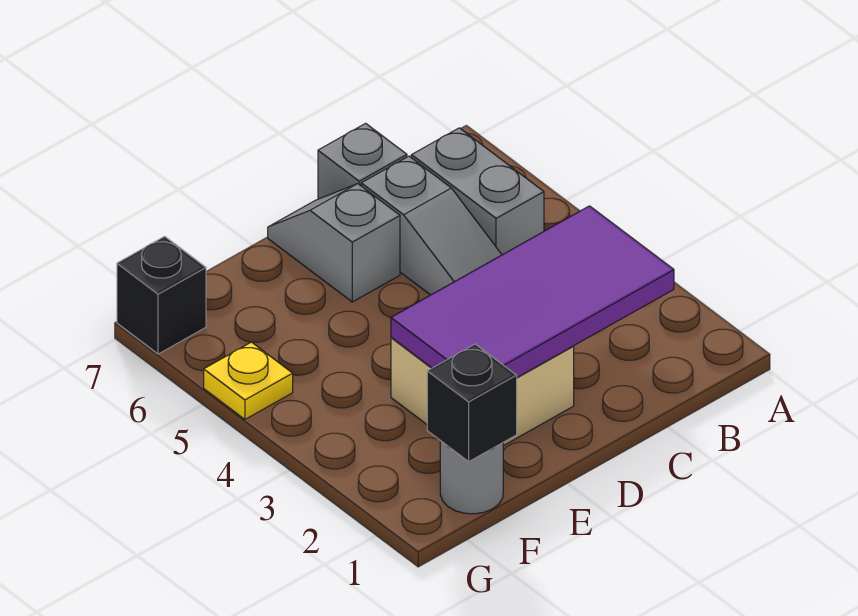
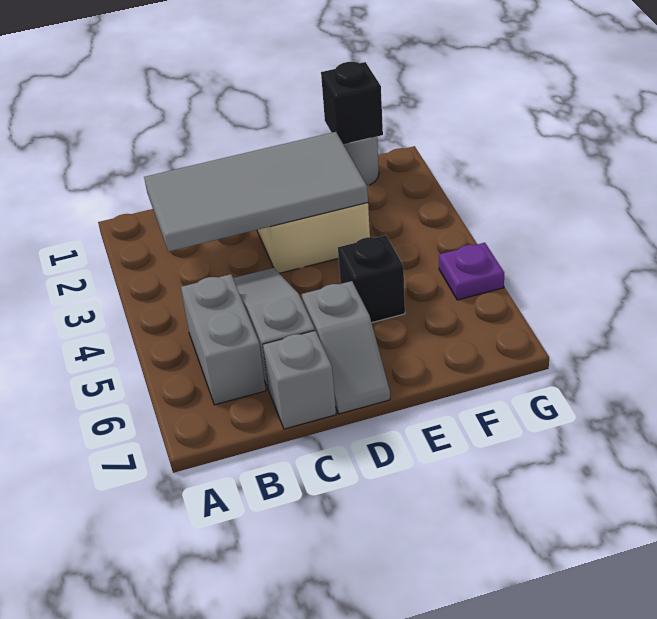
purple tile B2:E3 level 2 -> grey tile B2:E3 level 2
yellow plate G5 level 1 -> purple plate G5 level 1
black brick G7 level 1 -> black brick E5 level 1

